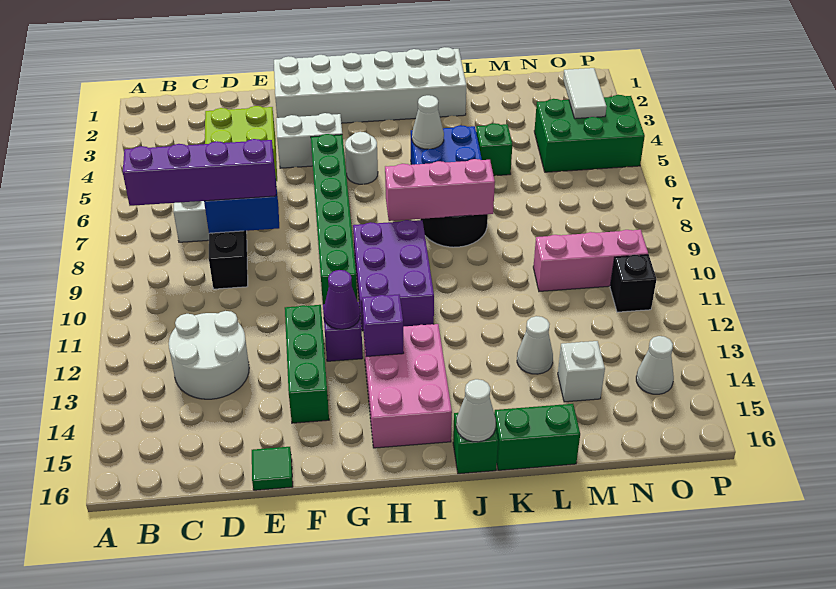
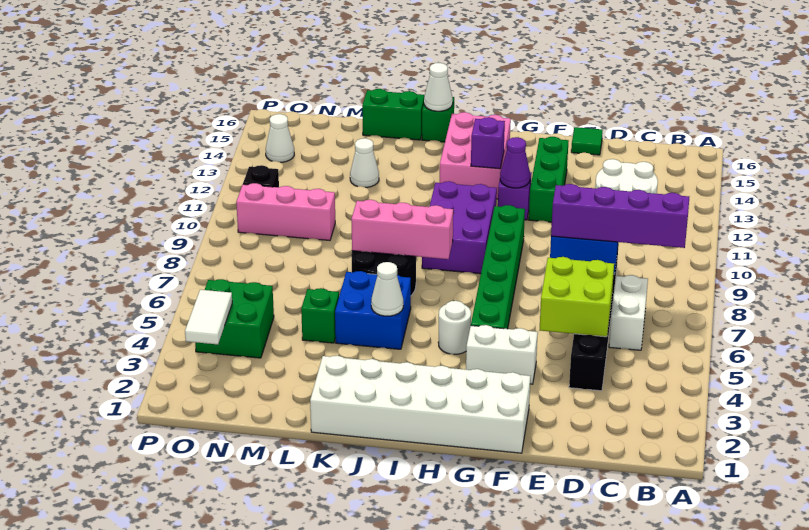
white brick M14 level 1 -> none
green brick N4:P5 level 1 -> green brick N4:O5 level 1

